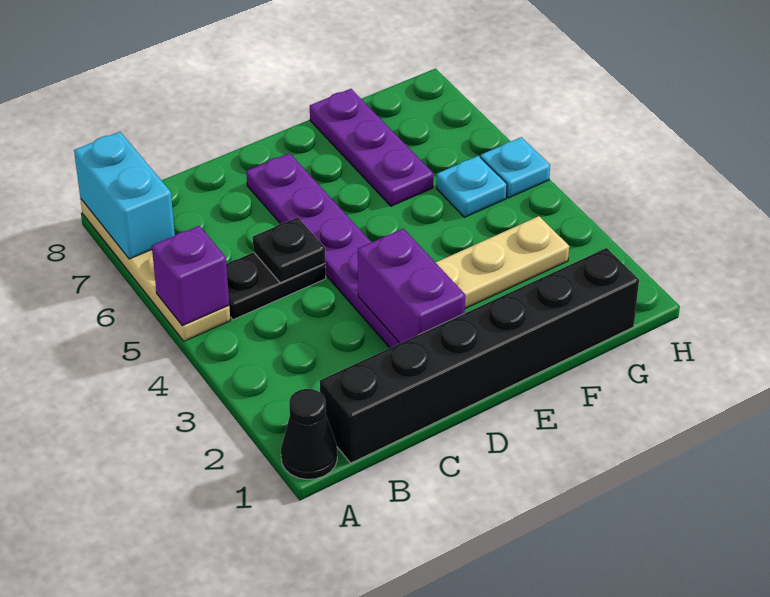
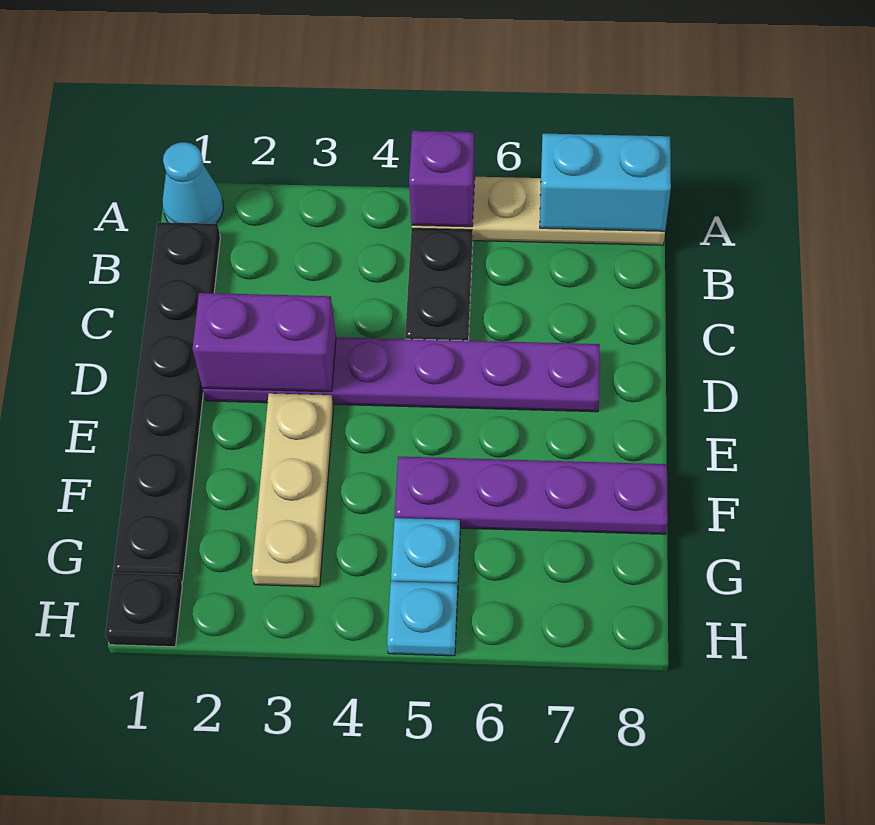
black cone A1 level 1 -> cyan cone A1 level 1
black brick B1:G1 level 1 -> black plate B1:G1 level 1
black plate C5 level 2 -> black plate H1 level 1
purple plate F6:F8 level 1 -> purple plate F5:F8 level 1

